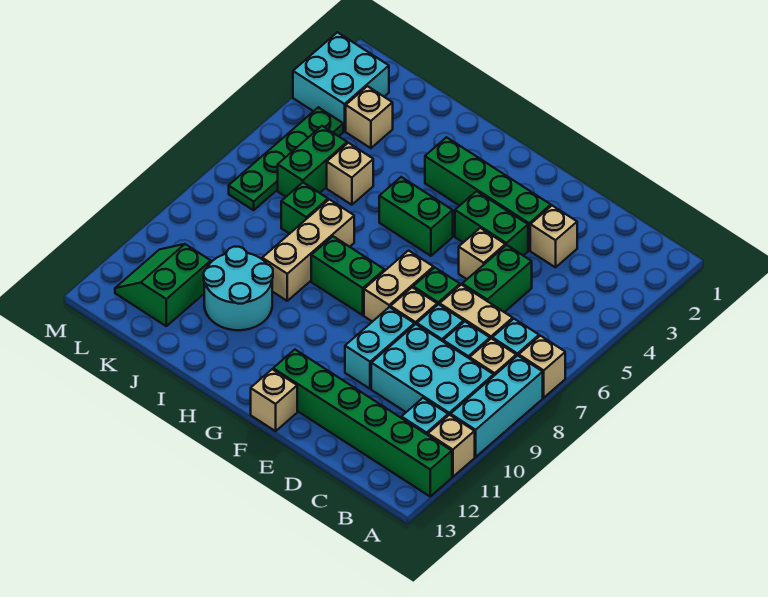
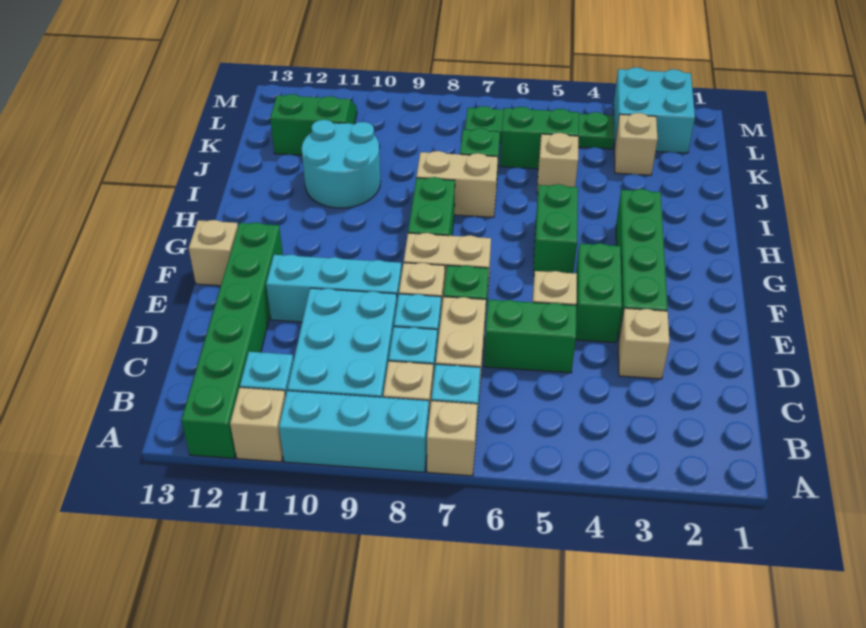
cyan brick E9:E10 level 1 -> cyan brick E9:E11 level 1
tan brick I7:I9 level 1 -> tan brick I7:I8 level 1

